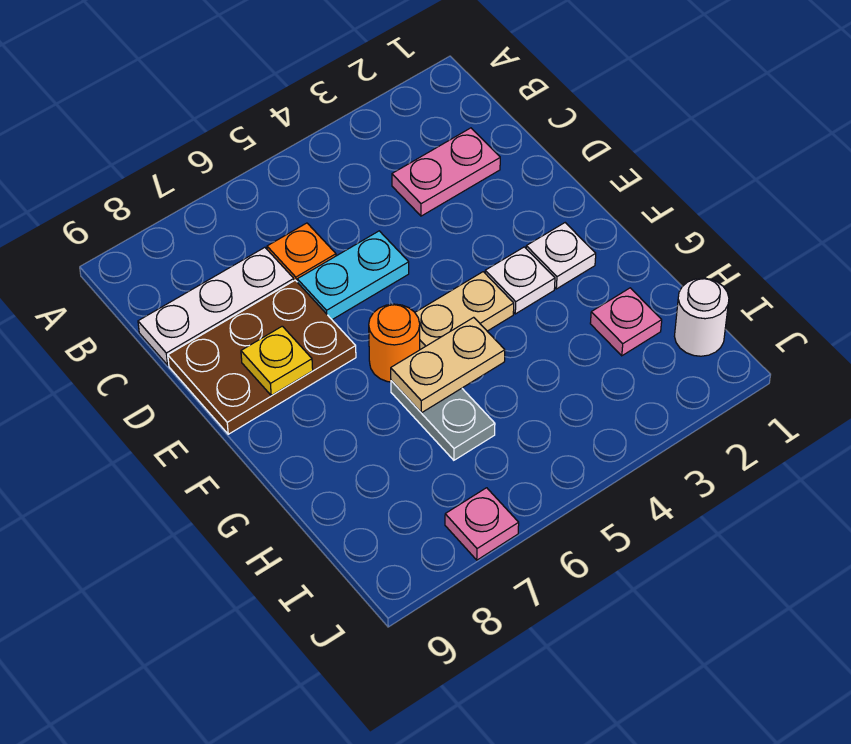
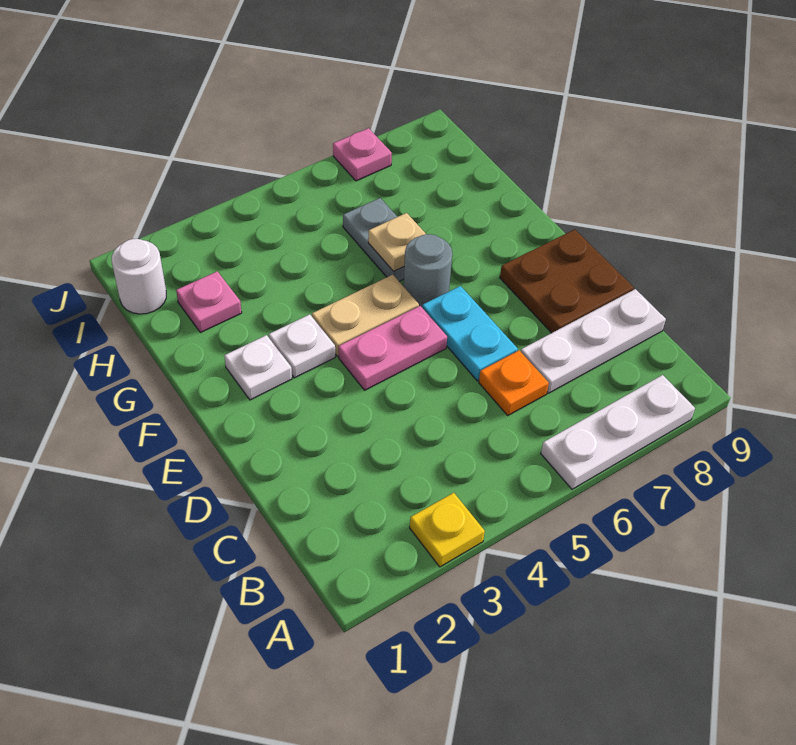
none -> white plate A6:A8 level 1
pink plate C2:C3 level 1 -> pink plate E4:E5 level 1
cyan plate D5:D6 level 1 -> cyan plate D6:E6 level 1
brown plate D7:E9 level 1 -> brown plate D8:E9 level 1
yellow plate E8 level 2 -> yellow plate A3 level 1
orange round brick F6 level 1 -> grey round brick F6 level 1
tan plate G5:G6 level 2 -> tan plate G6 level 2

